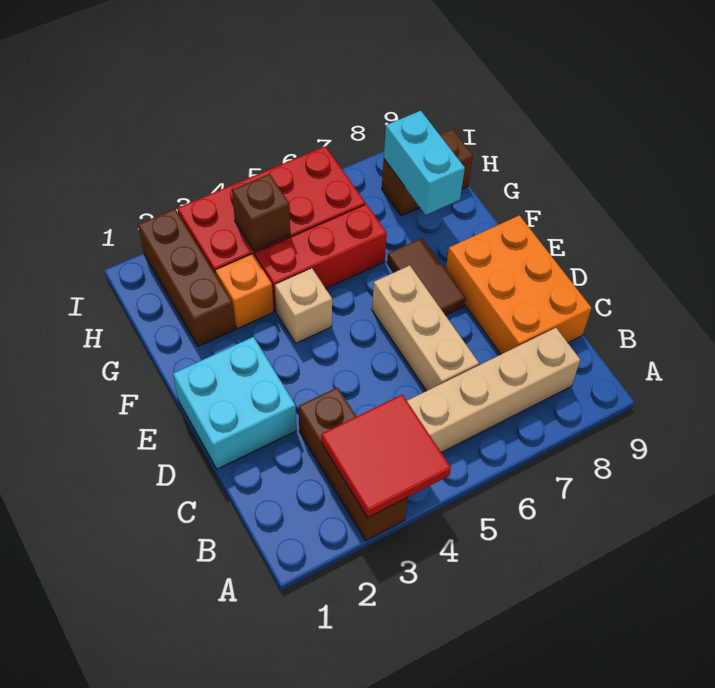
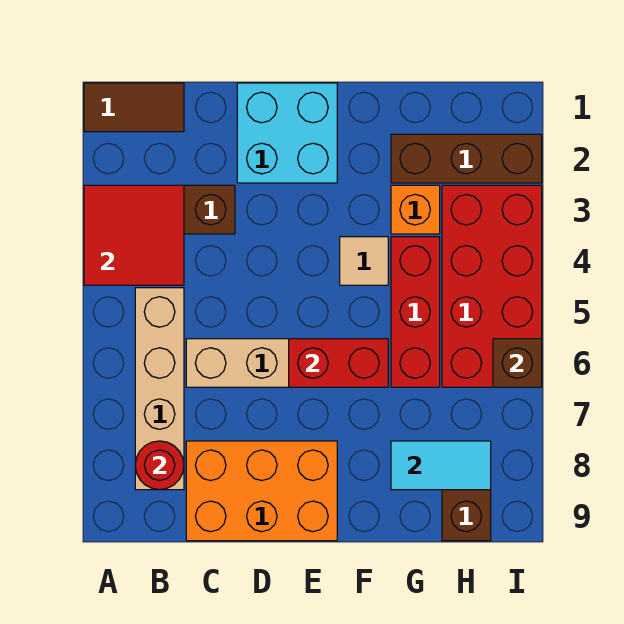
none -> red round brick B8 level 2
none -> red brick E6:F6 level 2
brown tile E7:F7 level 1 -> brown tile A1:B1 level 1
tan brick F4 level 1 -> tan tile F4 level 1
cyan brick G8:H8 level 2 -> cyan tile G8:H8 level 2
brown brick H4 level 2 -> brown brick I6 level 2

